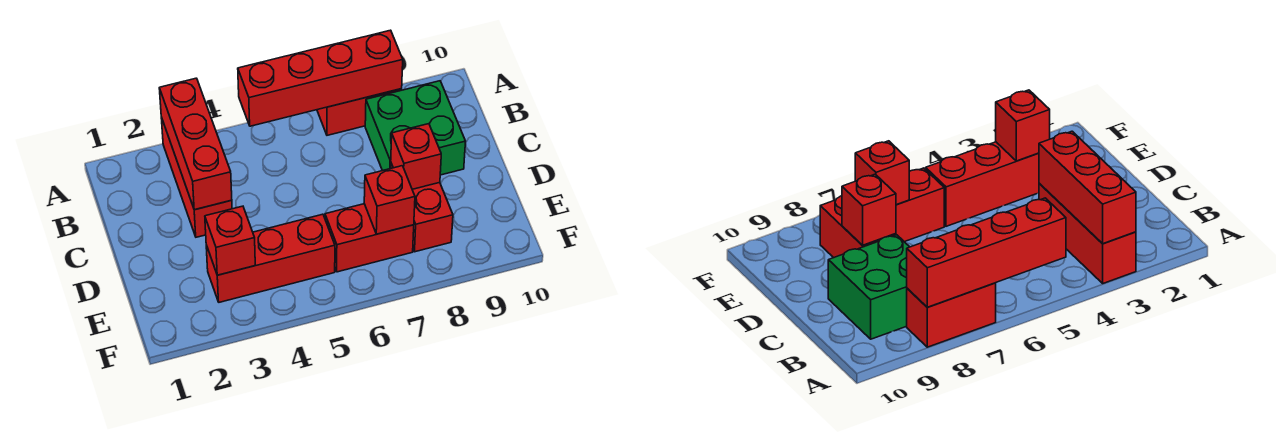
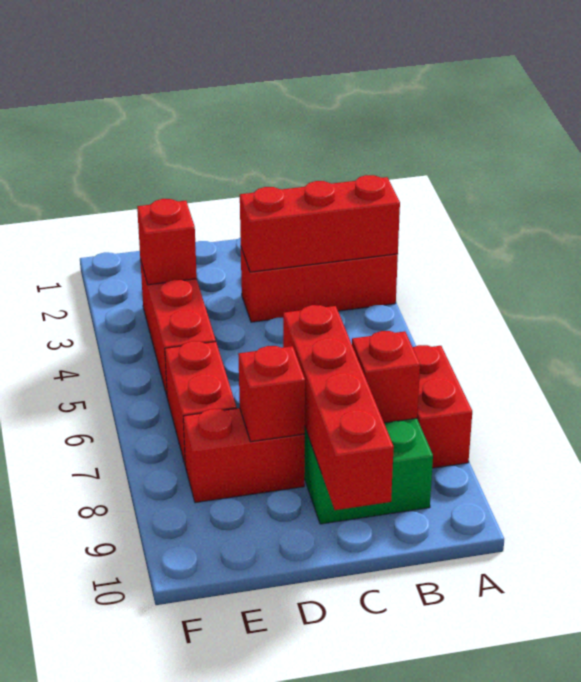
red brick A5:A8 level 2 -> red brick C7:C10 level 2
red brick E7 level 2 -> red brick B8 level 2

